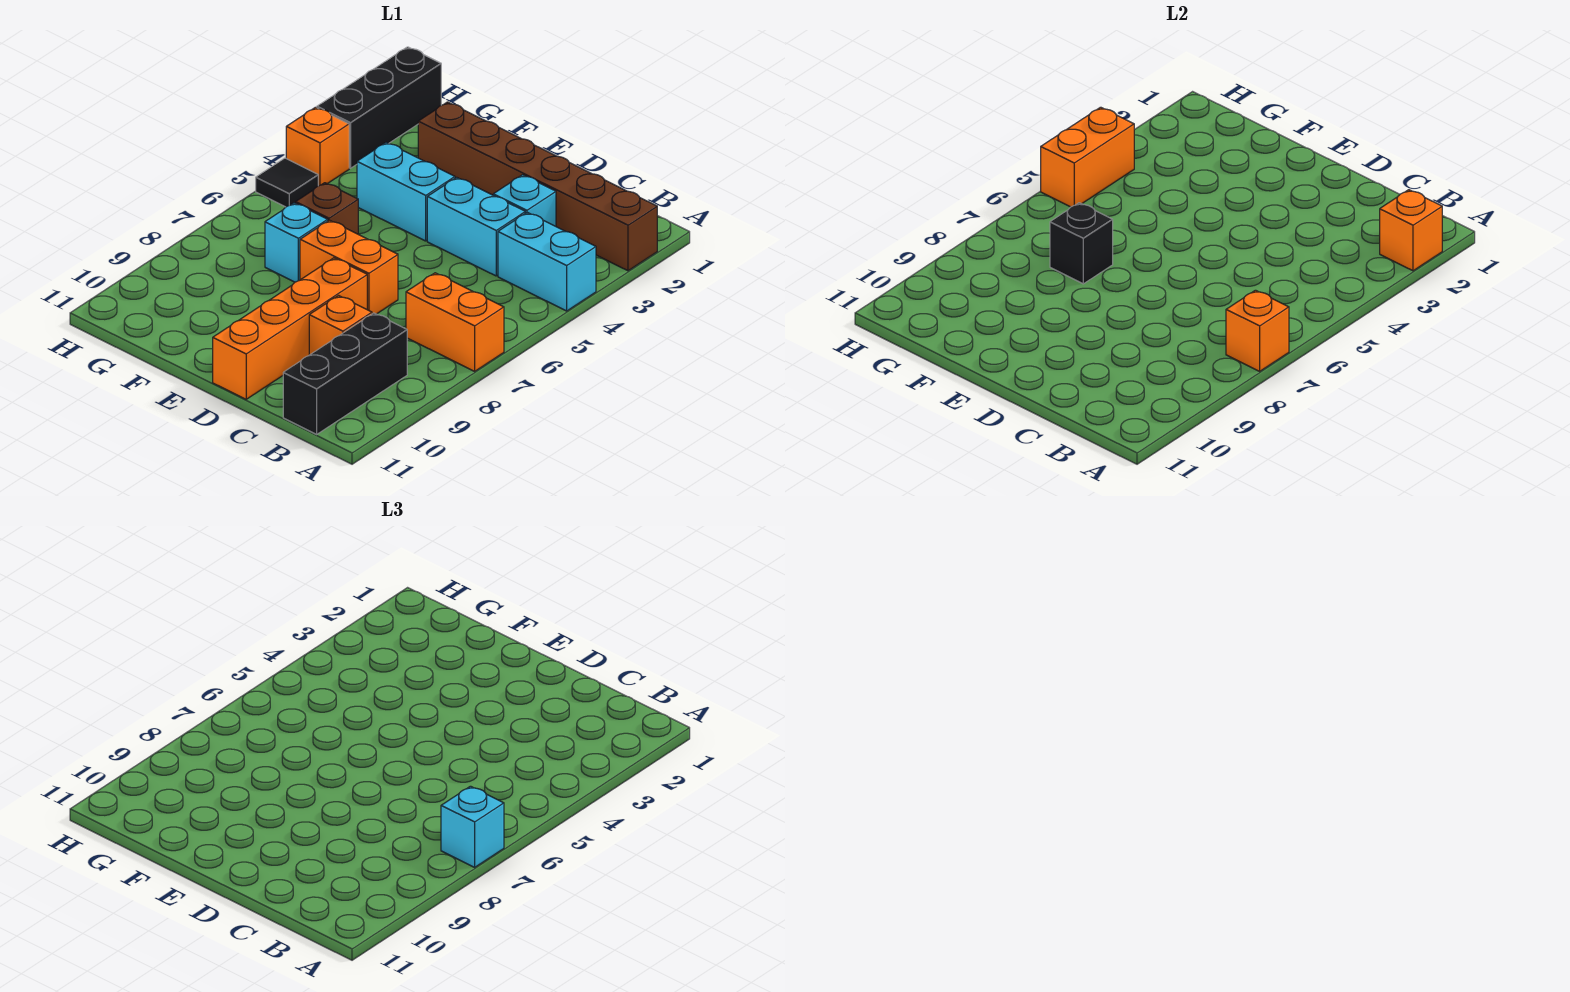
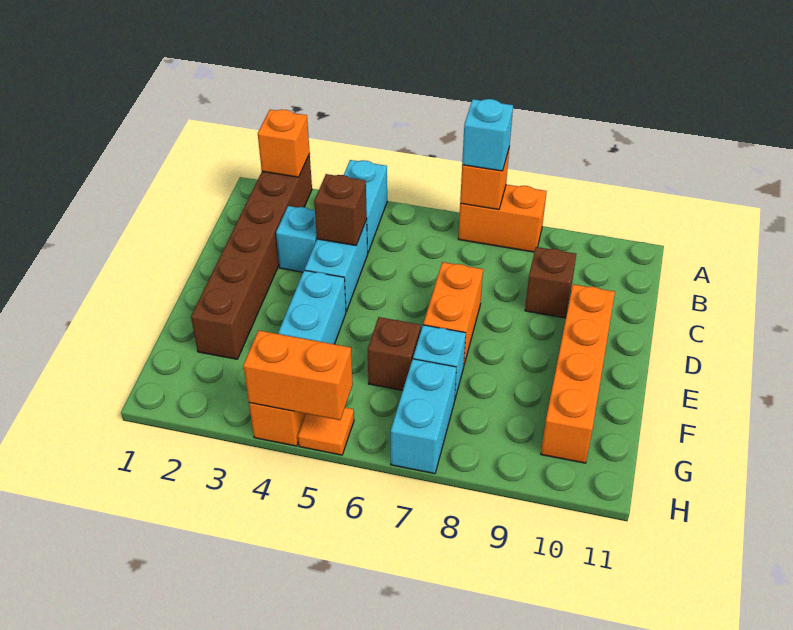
orange brick A7:B7 level 1 -> orange brick A7:A8 level 1
black brick B9:B11 level 1 -> none
none -> brown brick C4 level 2
orange brick C9 level 1 -> brown brick C9 level 1
orange brick D8:D11 level 1 -> orange brick D10:G10 level 1
black brick F7 level 2 -> none
none -> cyan brick G7:H7 level 1
black brick H1:H3 level 1 -> none
black tile H5 level 1 -> orange tile H5 level 1

